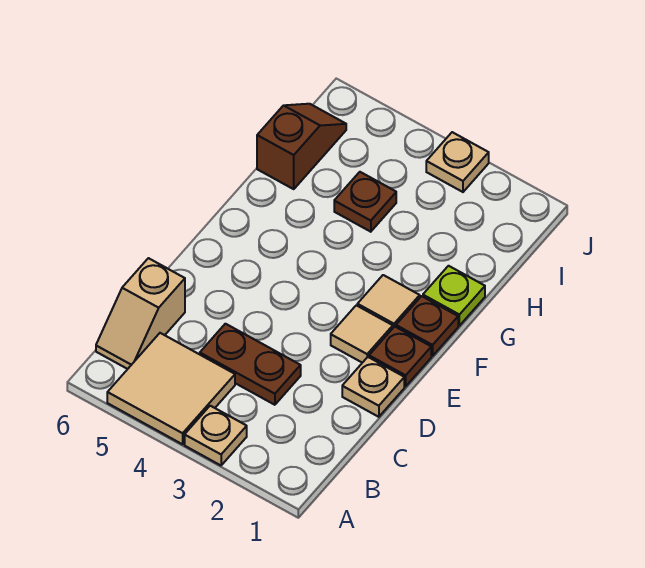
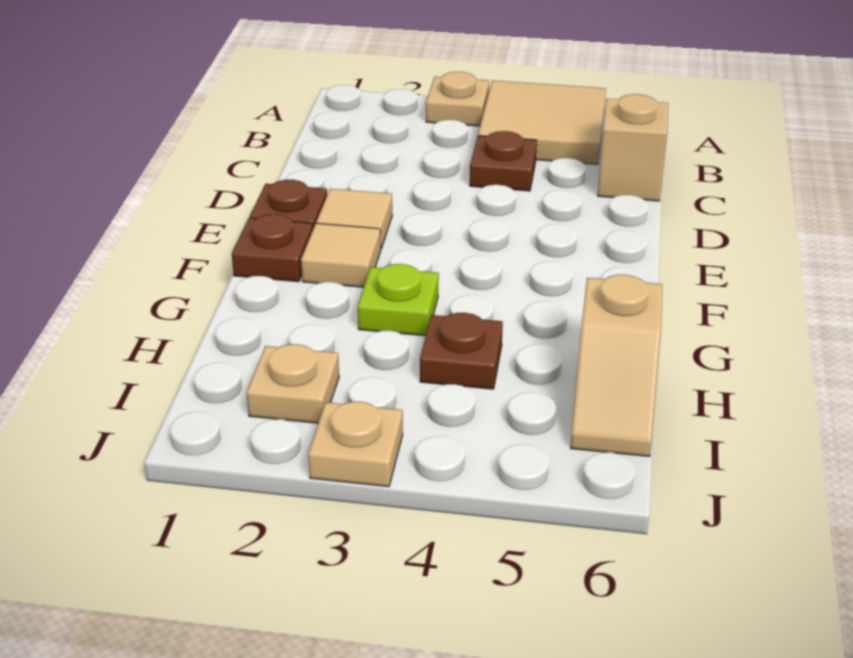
brown plate C3:C4 level 1 -> brown plate C4 level 1
tan plate D1 level 1 -> tan plate I2 level 1
lime plate G1 level 1 -> lime plate G3 level 1
brown slope H6:I6 level 1 top H -> tan slope H6:I6 level 1 top H

